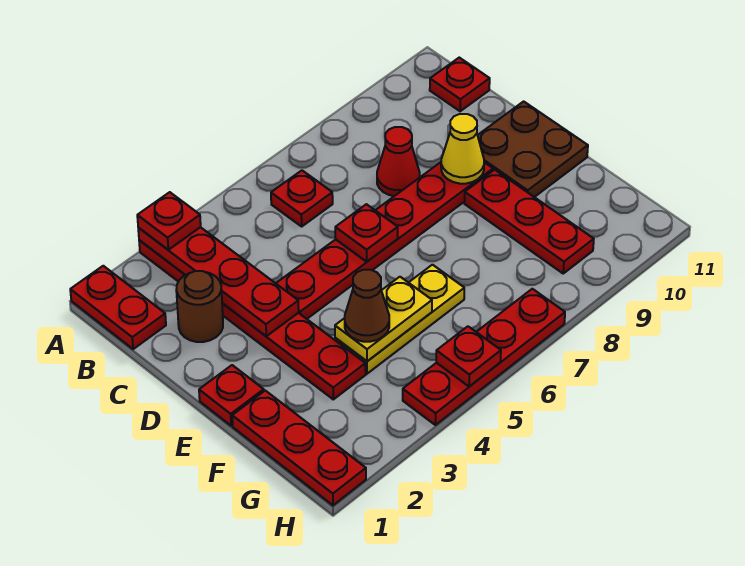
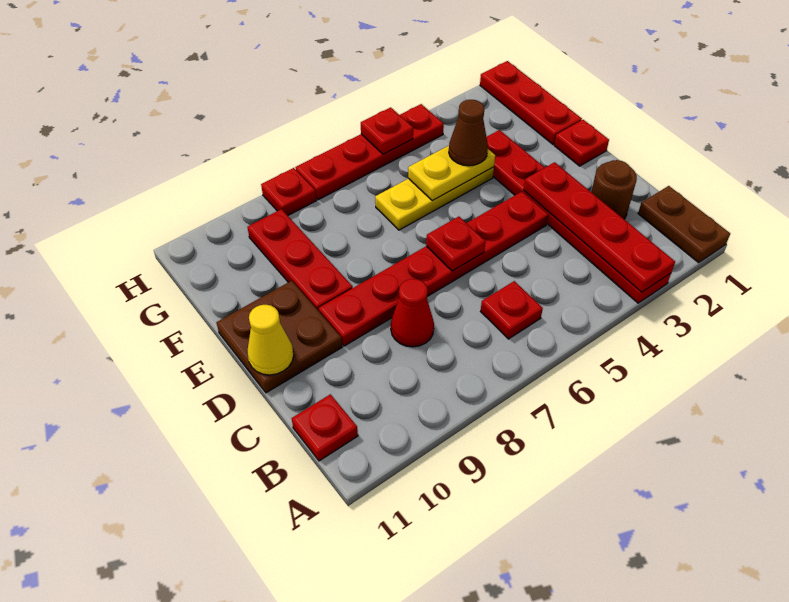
red plate A1:B1 level 1 -> brown plate A1:B1 level 1
red plate A3 level 3 -> red plate H8 level 1
yellow cone D9 level 2 -> yellow cone D11 level 2

